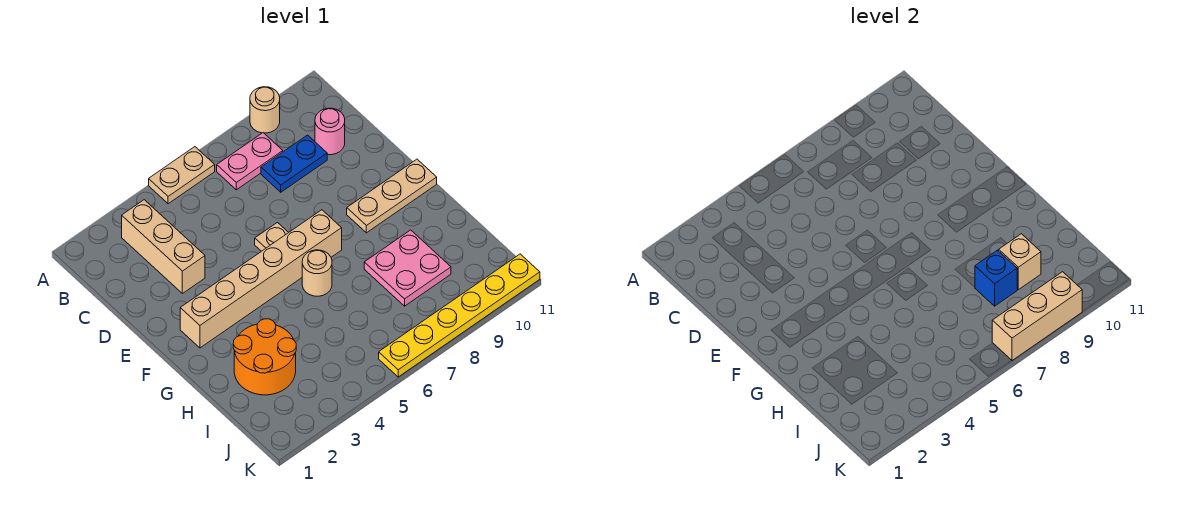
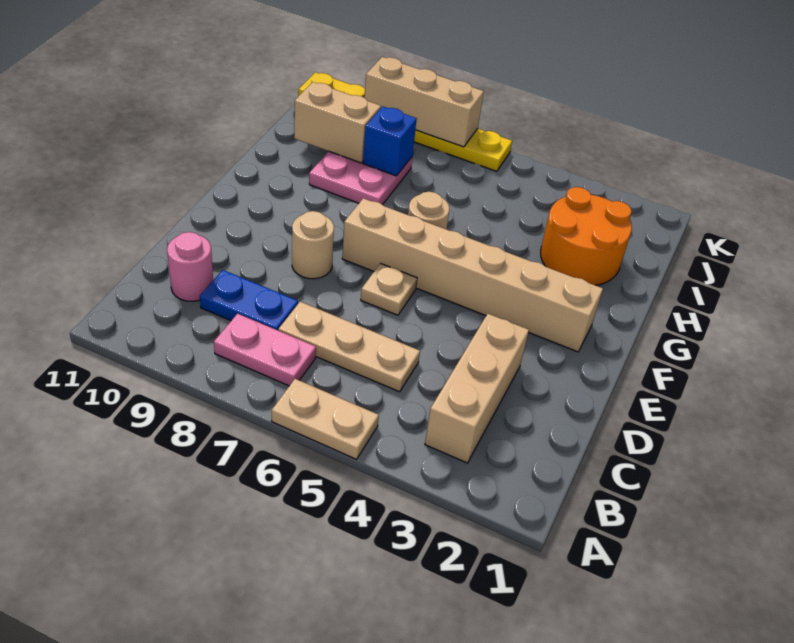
tan round brick A9 level 1 -> tan round brick E8 level 1
tan plate F9:F11 level 1 -> tan plate C5:C7 level 1
tan brick I9 level 2 -> tan brick I9:I10 level 2

